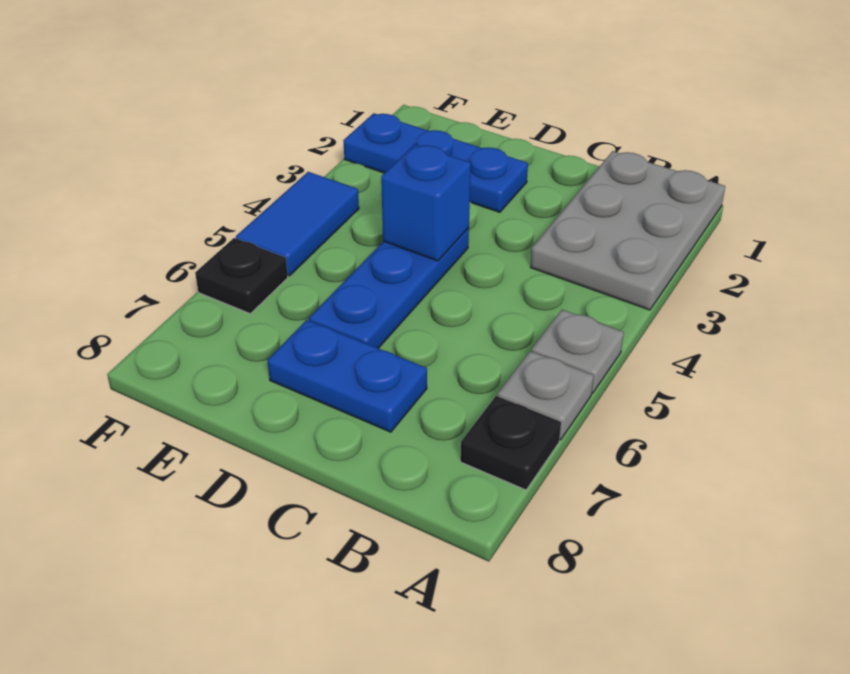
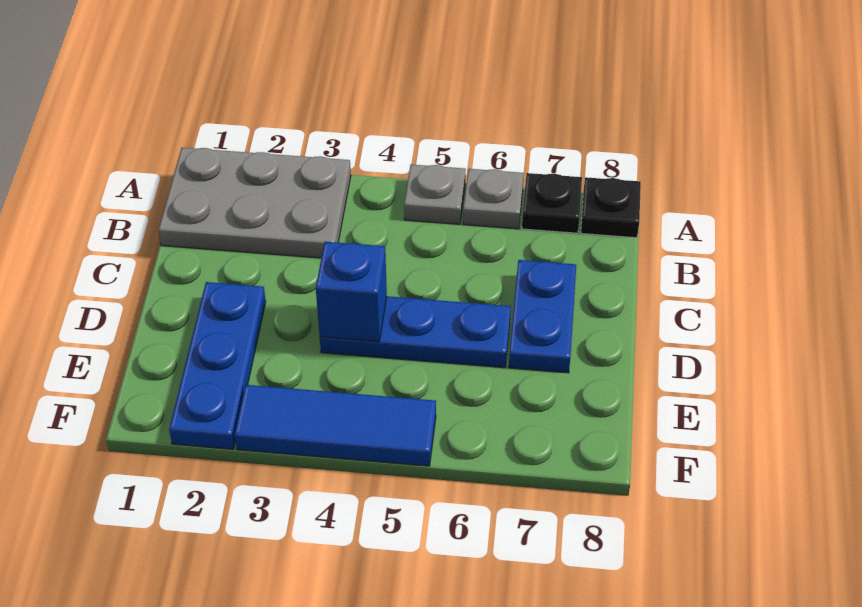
blue tile F4:F5 level 1 -> blue tile F3:F5 level 1
black plate F6 level 1 -> black plate A8 level 1

